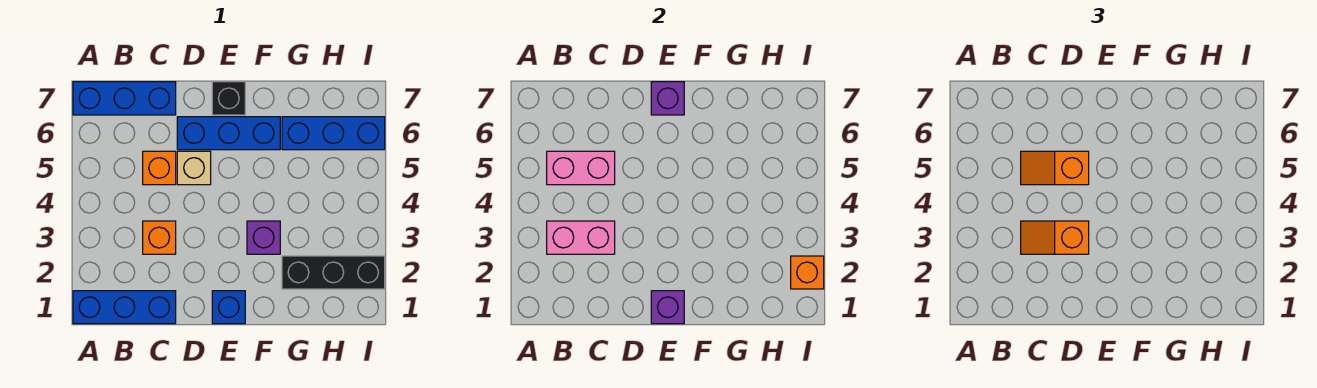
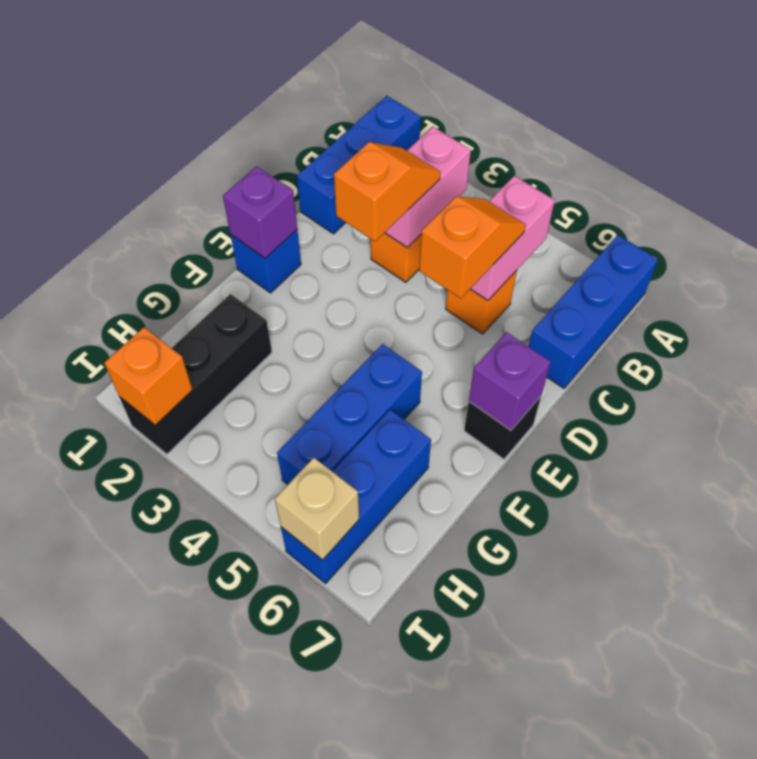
tan brick D5 level 1 -> tan brick I6 level 2
blue brick D6:F6 level 1 -> blue brick F5:H5 level 1
purple brick F3 level 1 -> none

